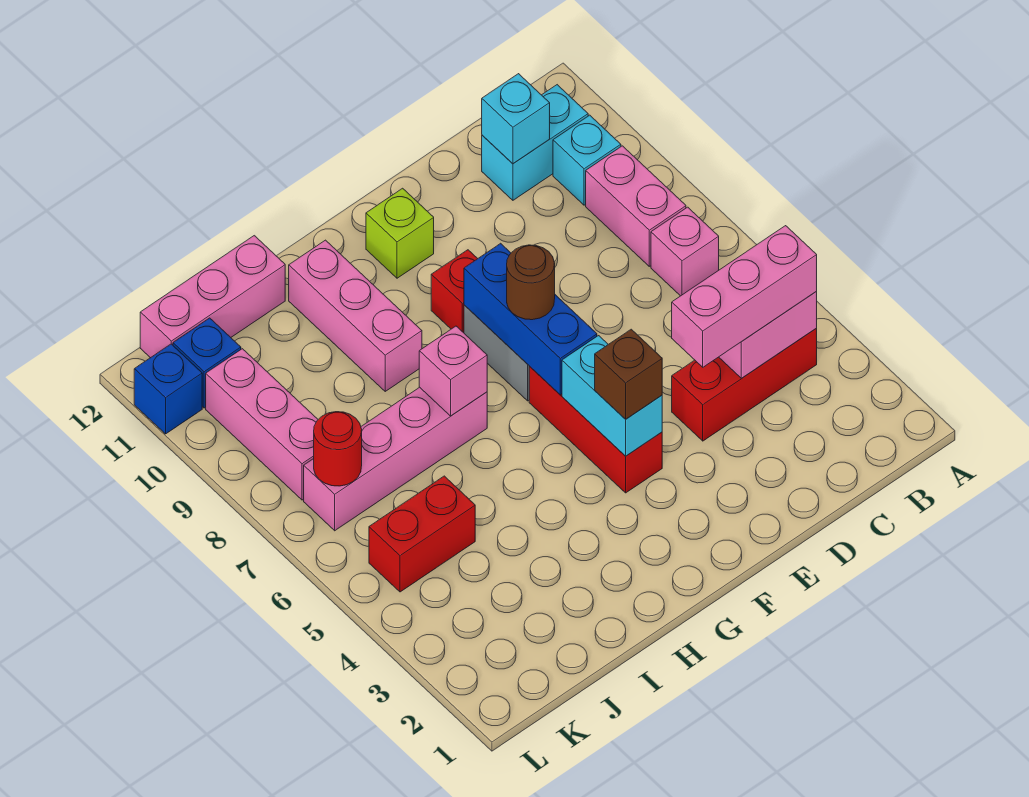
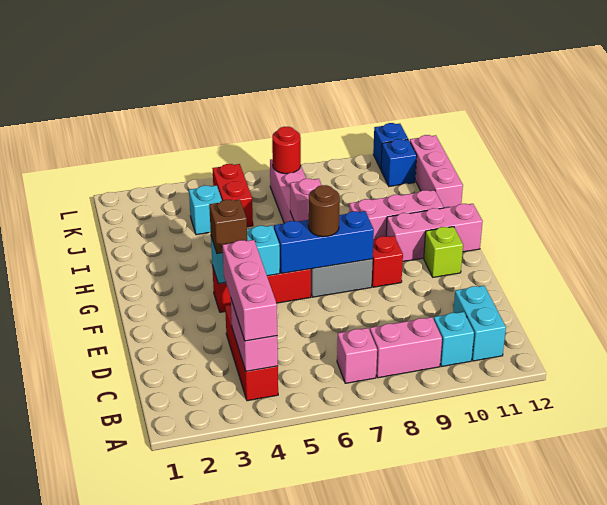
cyan brick C11 level 2 -> cyan brick J4 level 1
pink brick K8:K10 level 1 -> pink brick G10:G12 level 1

